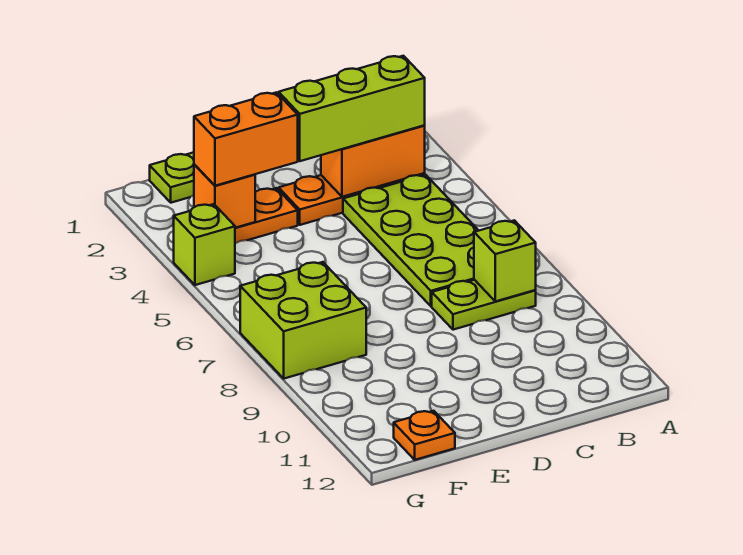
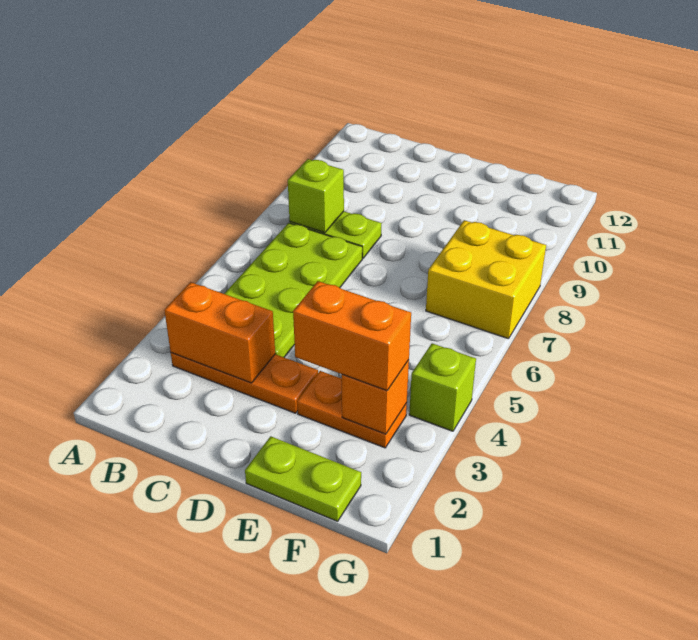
lime brick B3:D3 level 3 -> none
lime brick F7:G8 level 1 -> yellow brick F7:G8 level 1
orange plate F12 level 1 -> none

